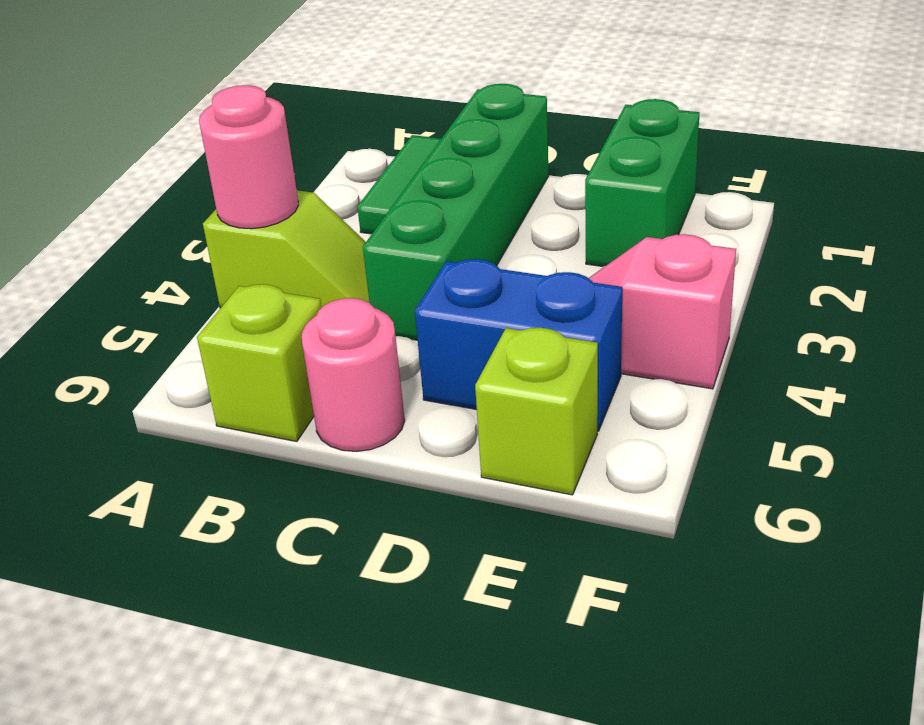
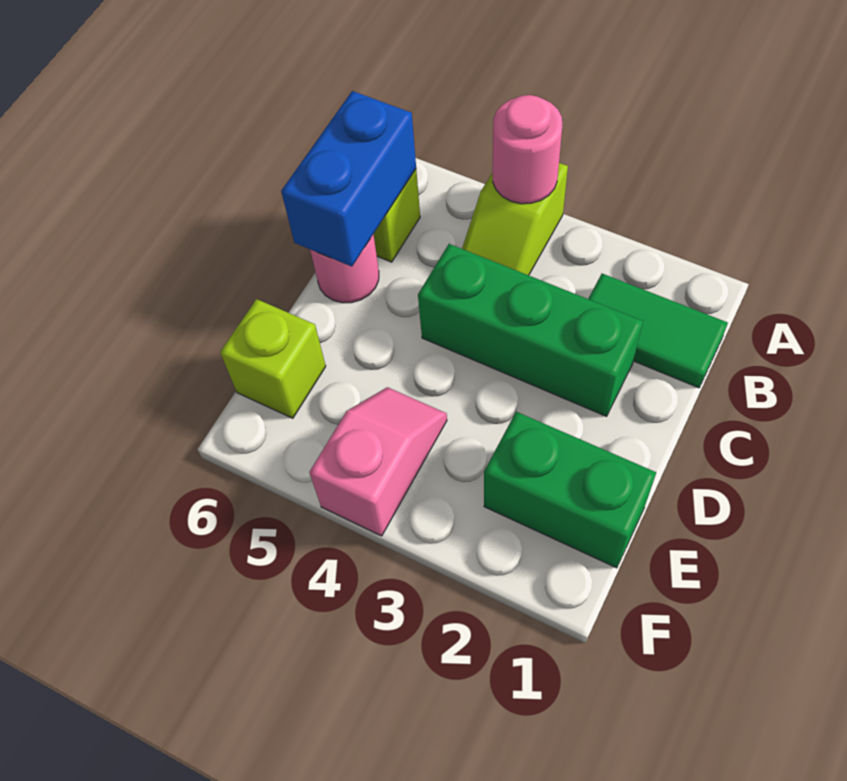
green brick C1:C4 level 1 -> green brick C2:C4 level 1
blue brick D5:E5 level 1 -> blue brick B6:C6 level 2

